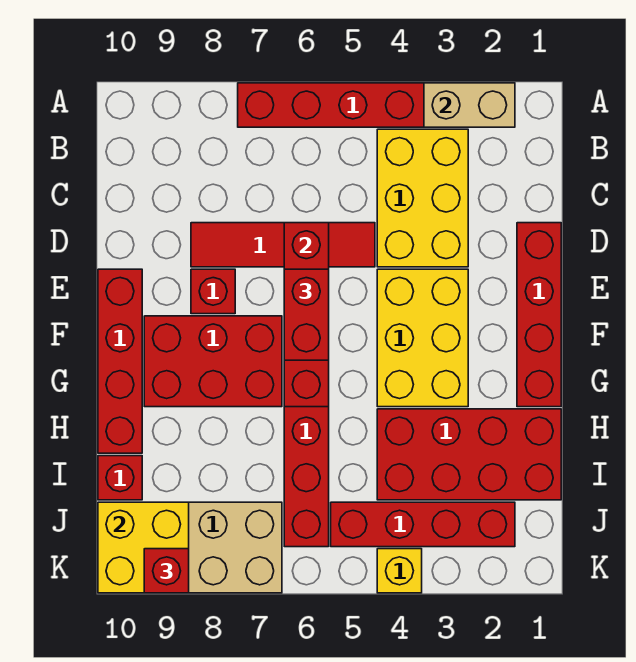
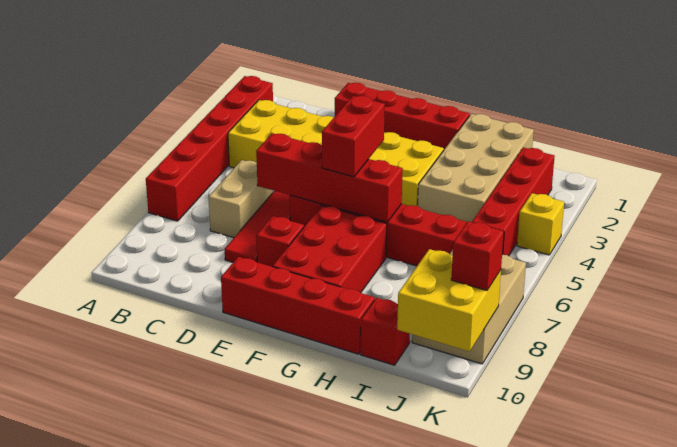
tan brick A2:A3 level 2 -> tan brick C6:C7 level 1
red brick E6:F6 level 3 -> red brick F5:F6 level 3
red brick H1:I4 level 1 -> tan brick H1:I4 level 1

